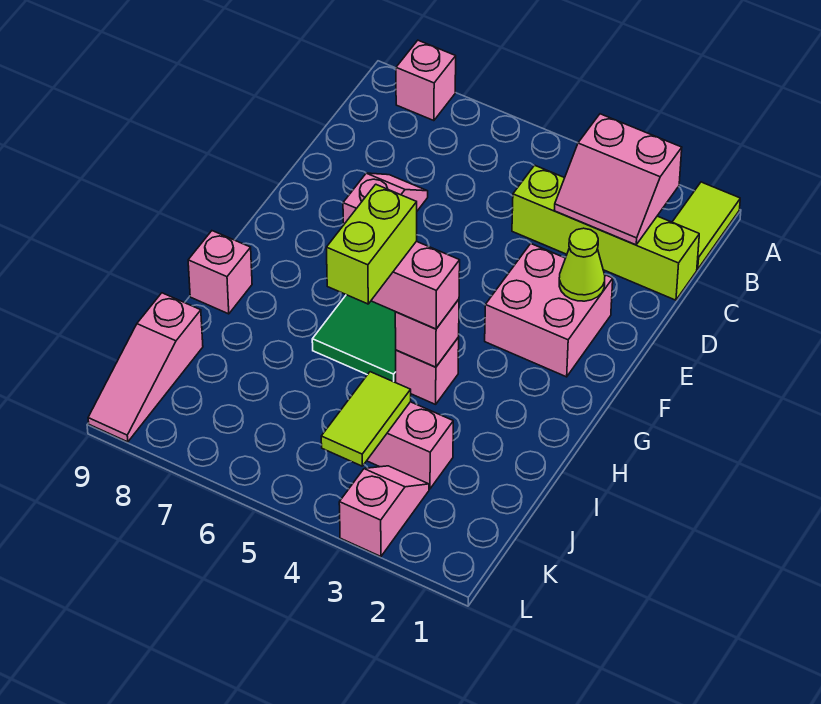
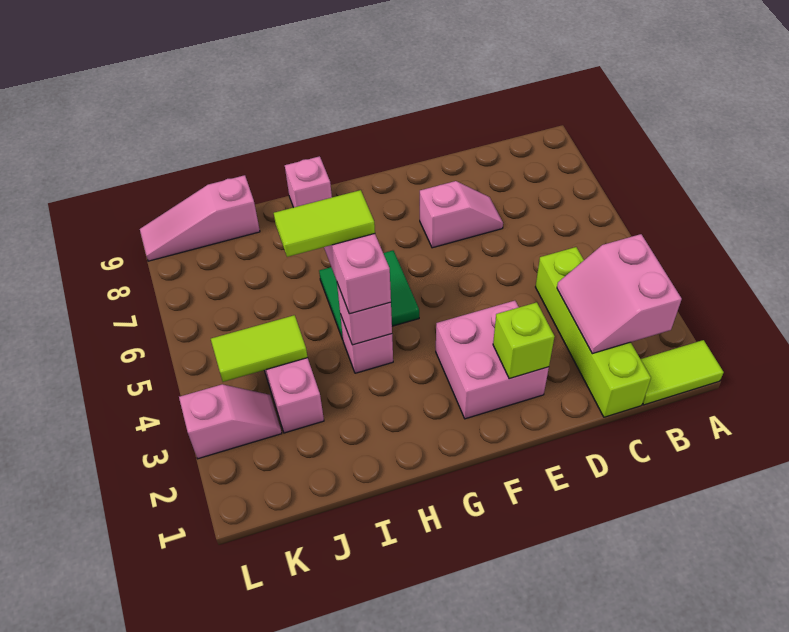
pink brick A8 level 1 -> none
lime cone E2 level 2 -> lime brick E2 level 2
lime brick H5:I5 level 4 -> lime tile H5:I5 level 4

